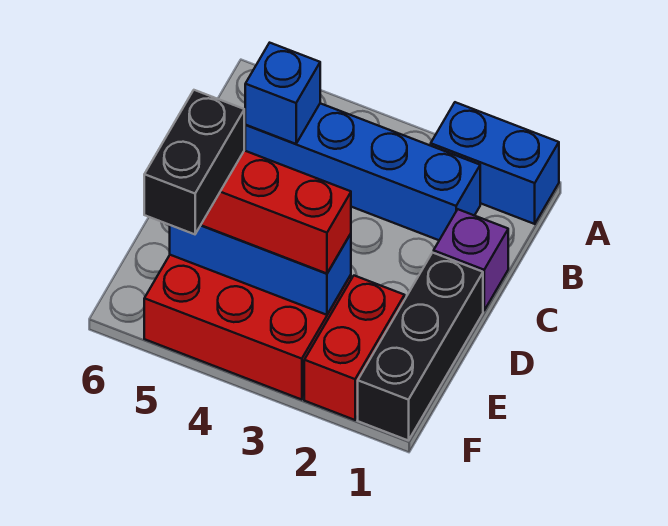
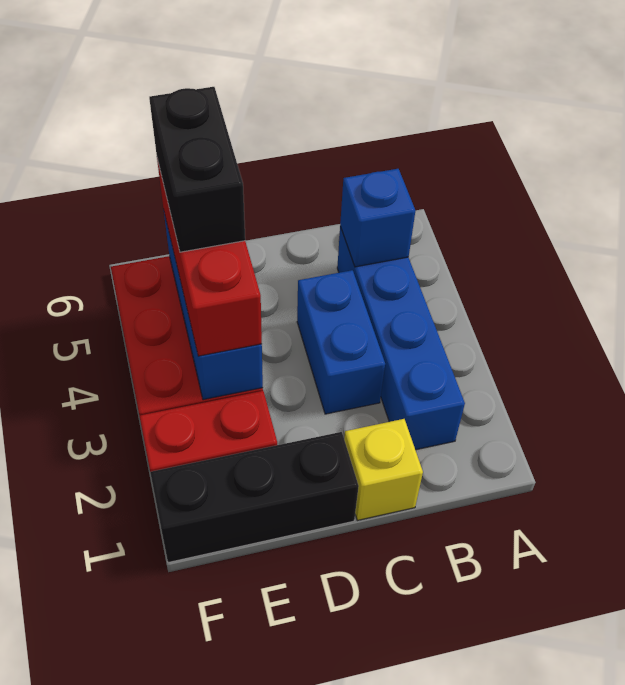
blue brick A1:A2 level 1 -> blue brick C3:C4 level 1
purple brick C1 level 1 -> yellow brick C1 level 1
black brick E5:F5 level 4 -> black brick E4:E5 level 4

